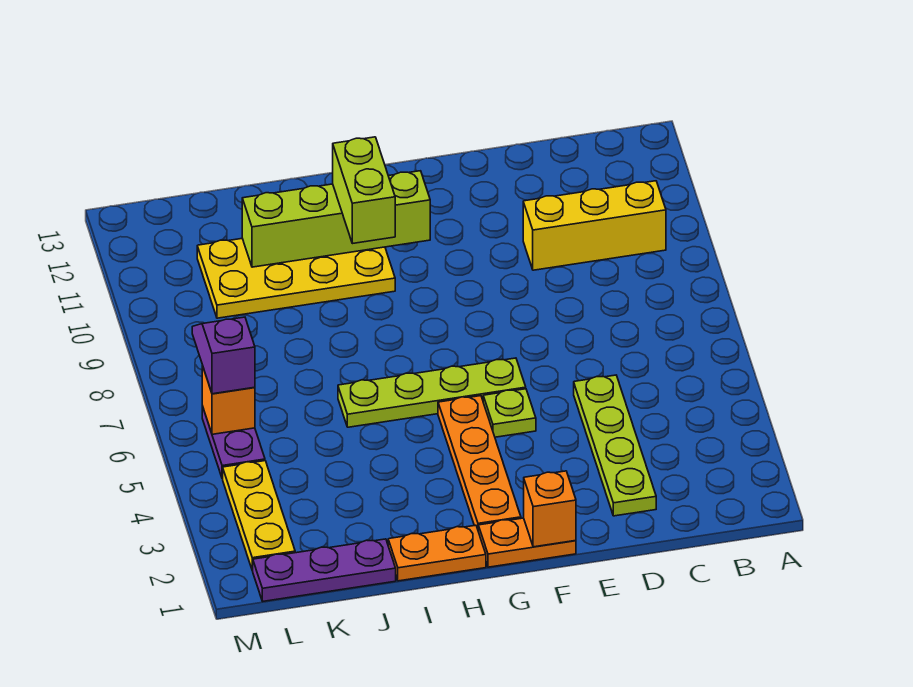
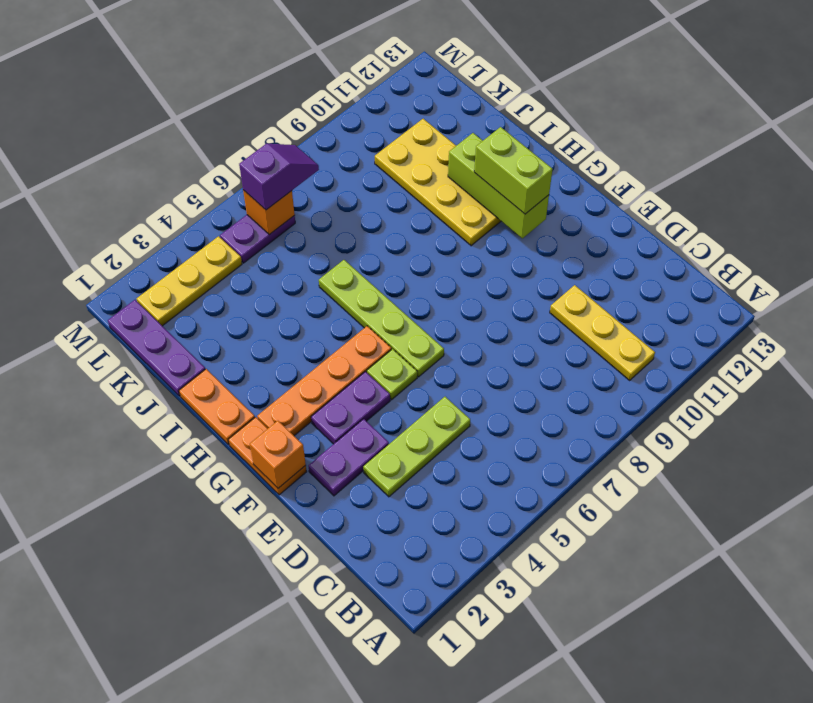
yellow brick B10:D10 level 1 -> yellow plate B10:D10 level 1
lime plate D2:D5 level 1 -> lime plate D3:D5 level 1
none -> purple plate E2:E3 level 1
none -> purple plate F3:F4 level 1
lime brick G11:J11 level 2 -> lime brick G11:I11 level 2
lime brick H10:H11 level 3 -> lime brick G11:H11 level 3

